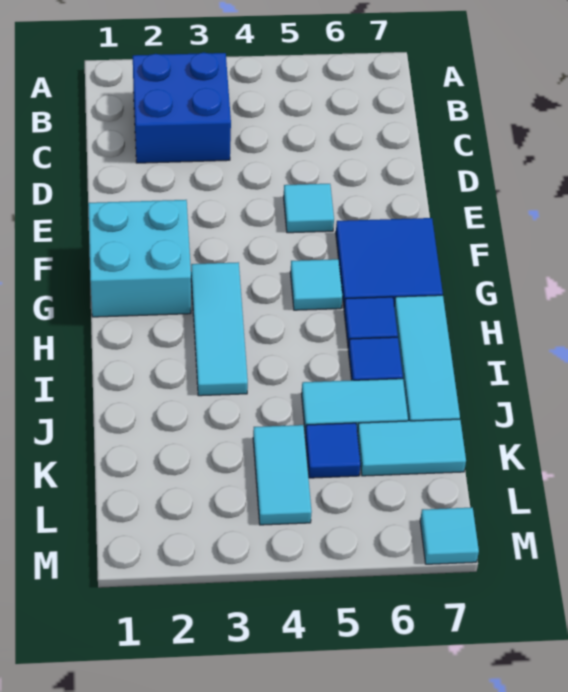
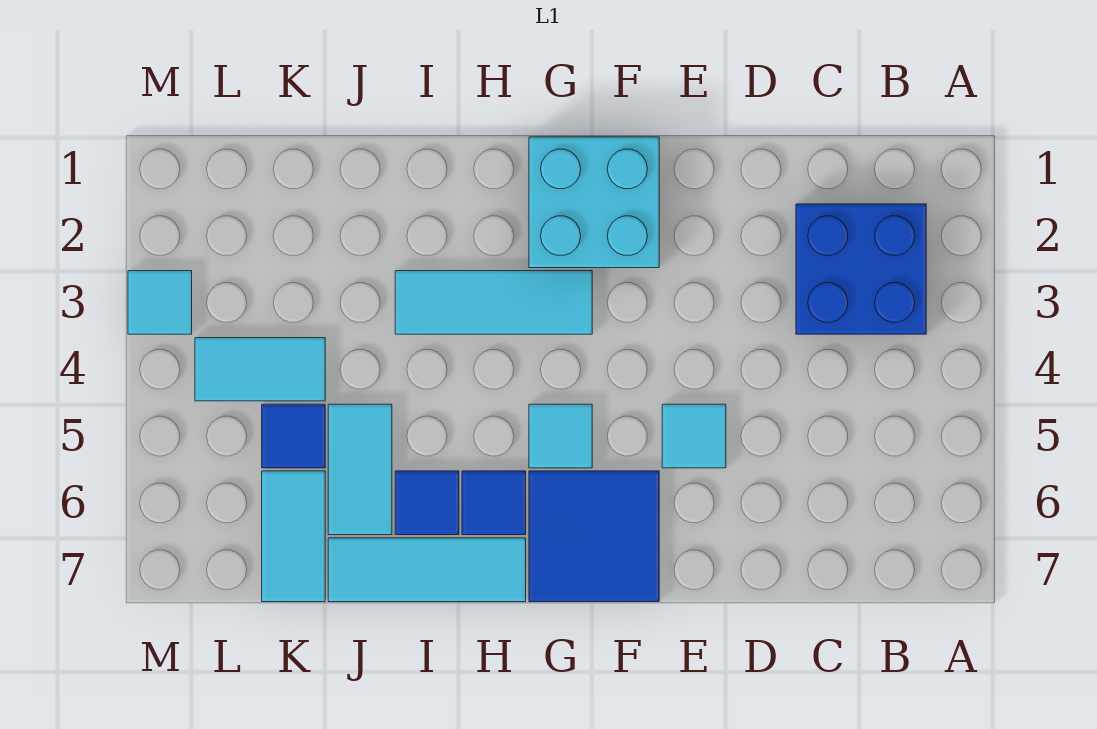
cyan tile M7 level 1 -> cyan tile M3 level 1

